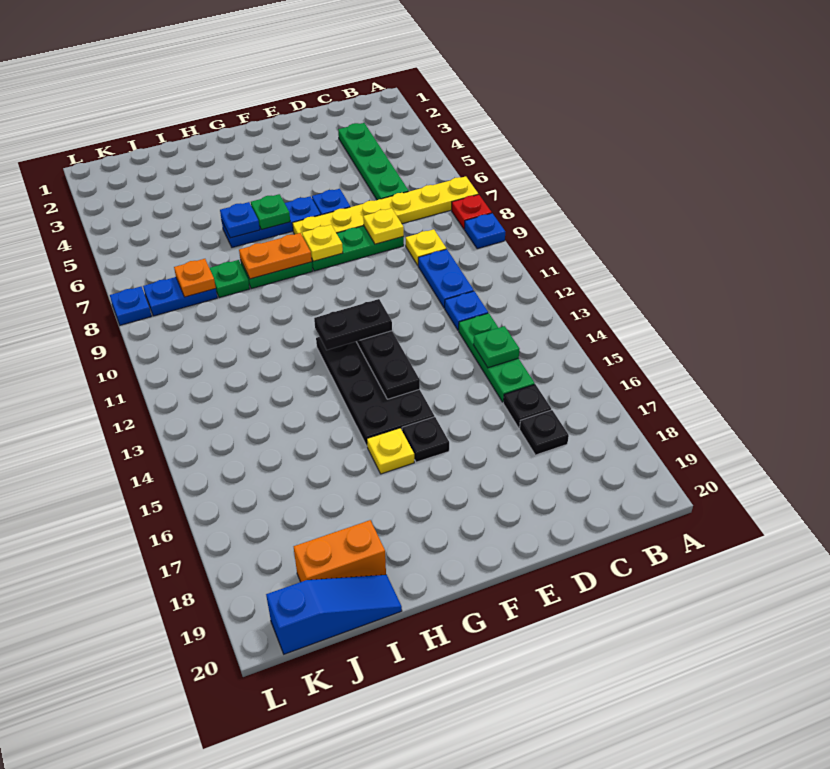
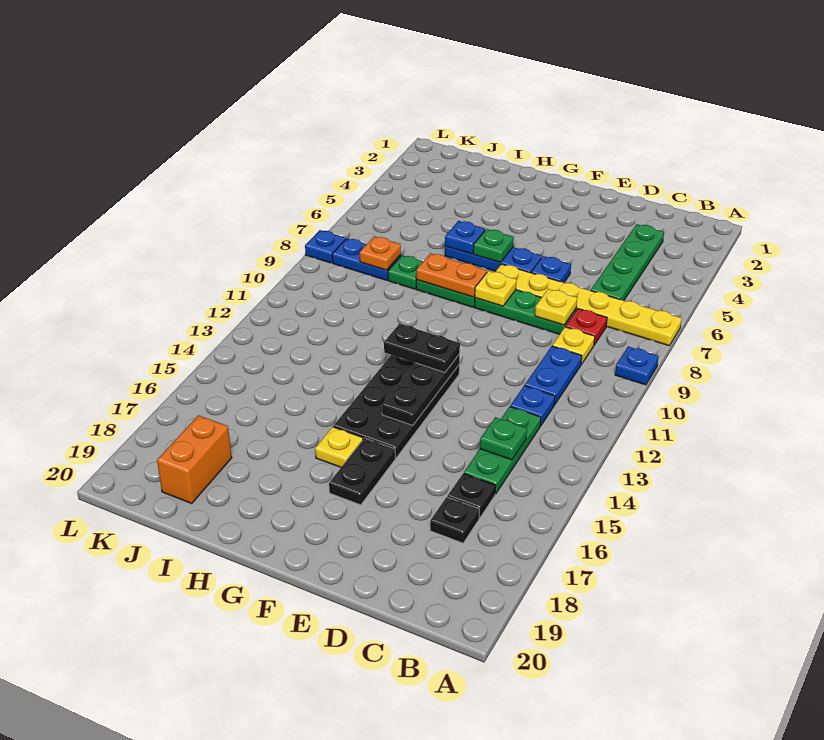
red plate A8 level 1 -> red plate C8 level 1
black plate F16 level 1 -> black plate F16:F17 level 1
orange brick I19:J19 level 1 -> orange brick J18:J19 level 1
blue slope I20:K20 level 1 top K -> none

